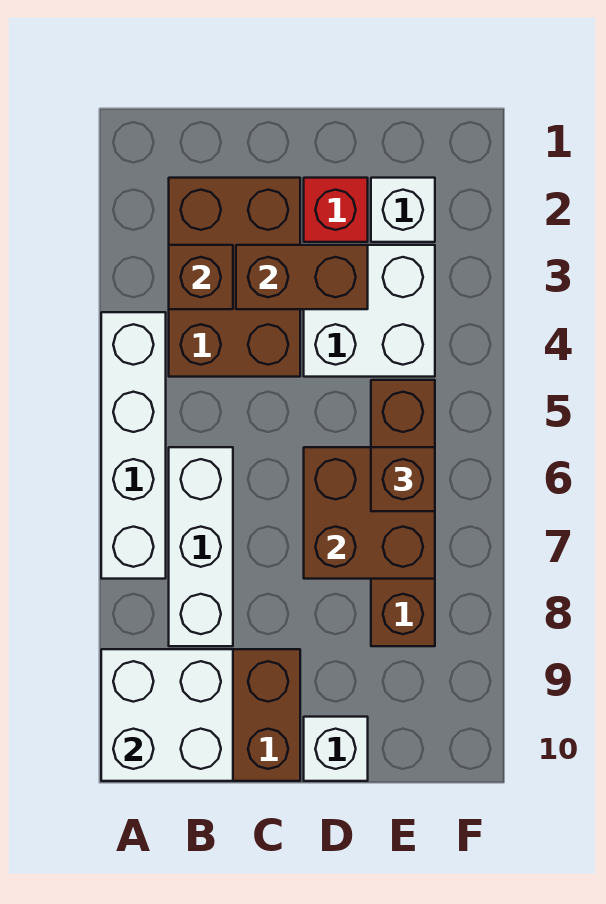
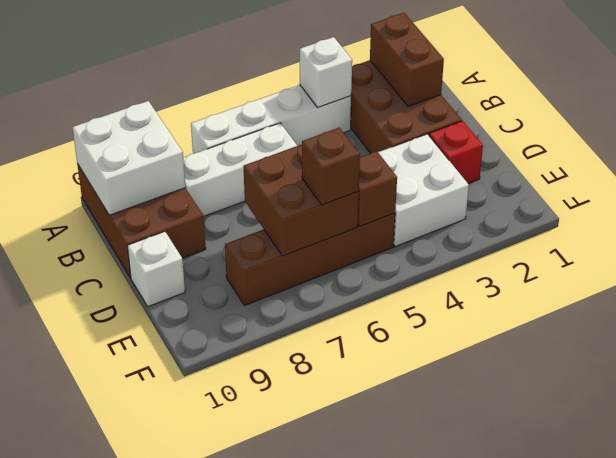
brown brick B2:C4 level 1 -> brown brick A2:C3 level 1
brown brick B3 level 2 -> brown brick E5 level 2
brown brick C3:D3 level 2 -> brown brick A2:B2 level 2
white brick E2 level 1 -> white brick A4 level 2

